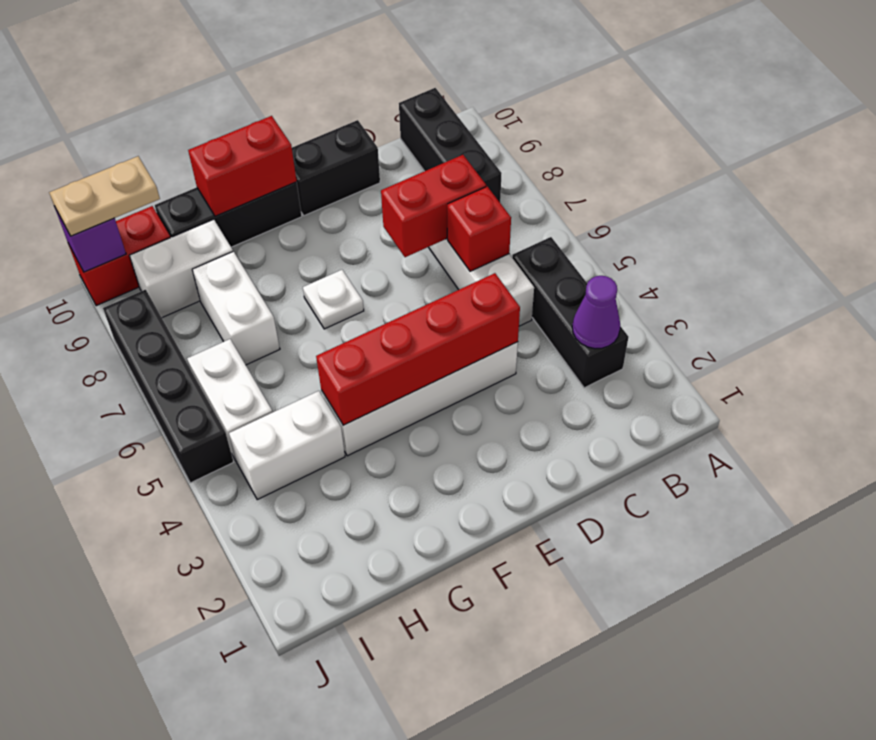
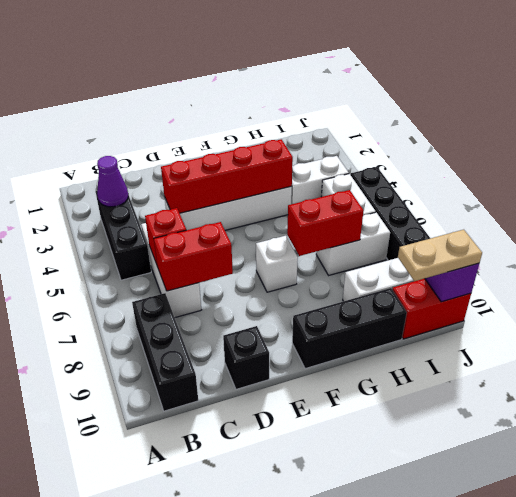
black brick D10:E10 level 1 -> black brick D10 level 1
white plate F7 level 1 -> white brick F7 level 1
red brick F10:G10 level 2 -> red brick G7:H7 level 2
white brick H7:H8 level 1 -> white brick H7:I7 level 1

